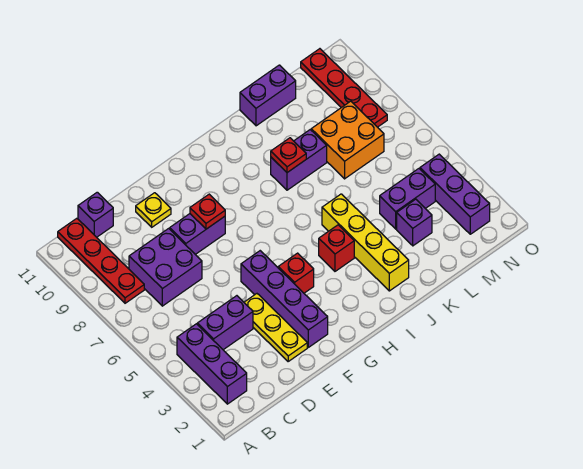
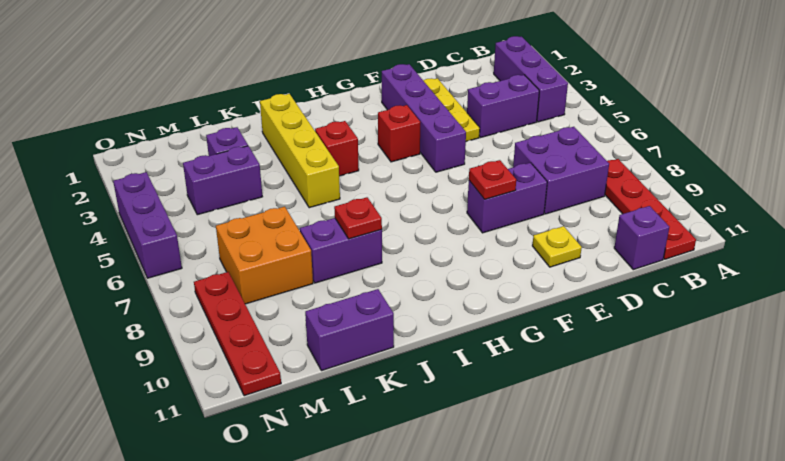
purple brick N2:N4 level 1 -> purple brick O4:O6 level 1

